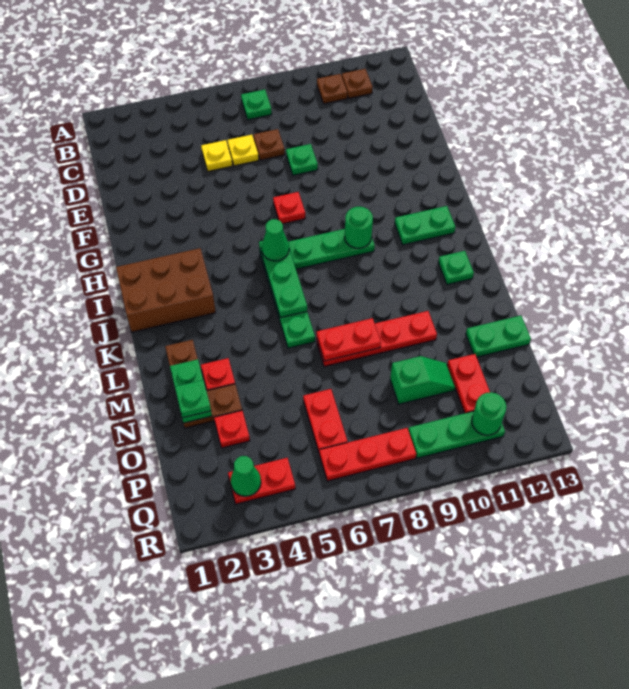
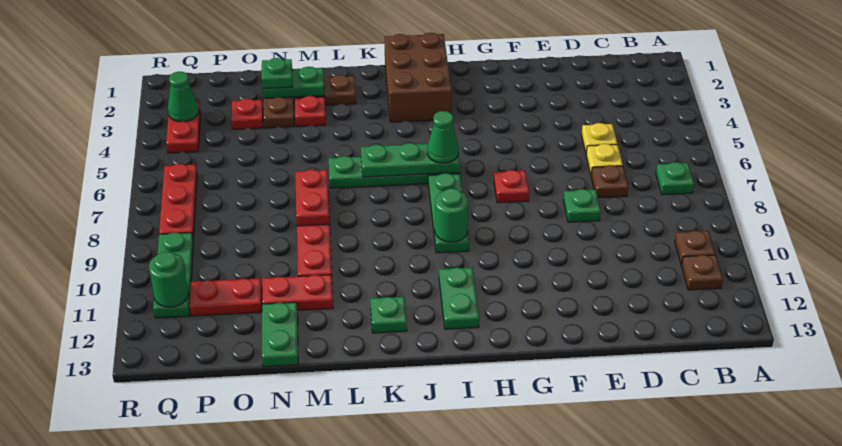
red plate O6:P6 level 1 -> red plate M11:N11 level 1
green slope O9:O10 level 1 top 9 -> none

